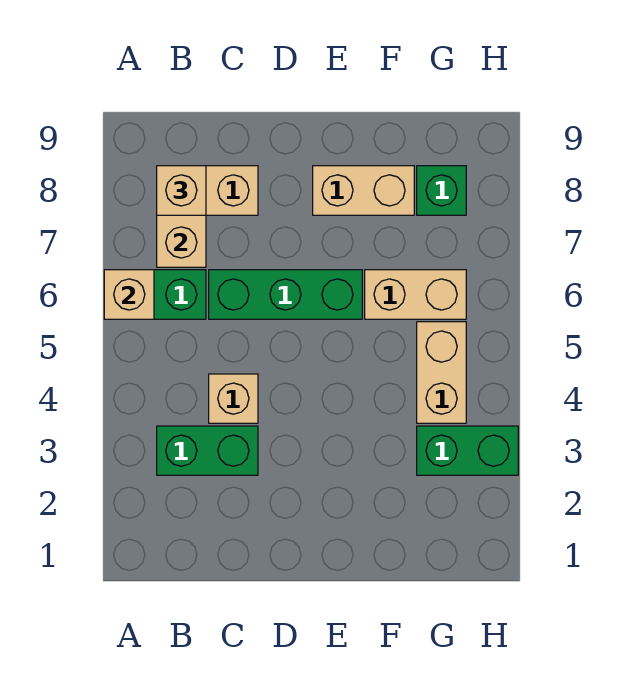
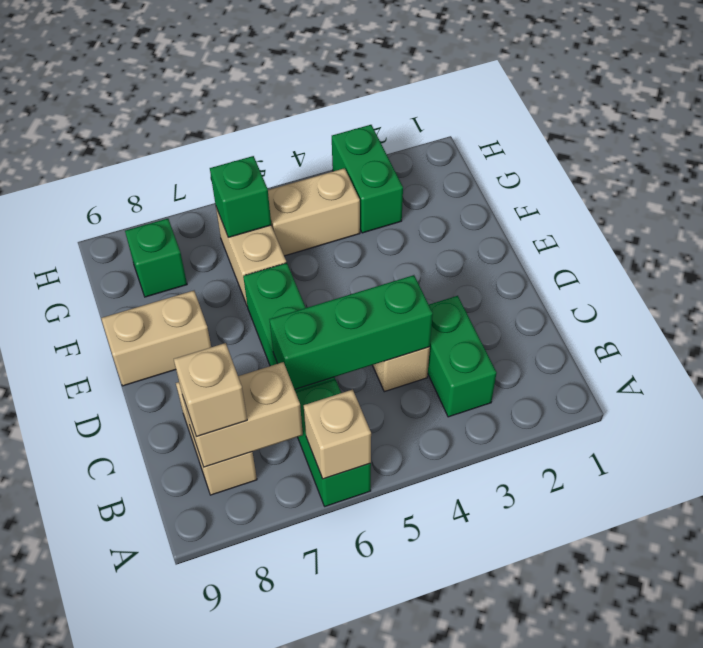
none -> green brick C4:C6 level 2
tan brick E8:F8 level 1 -> tan brick E8:E9 level 1
none -> green brick G6 level 2

